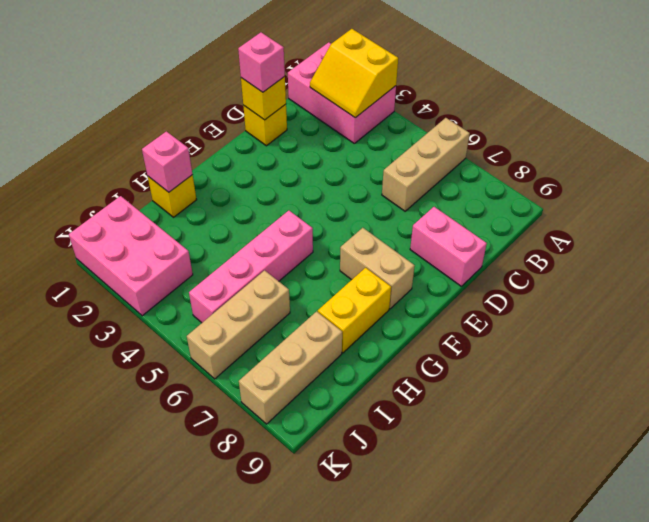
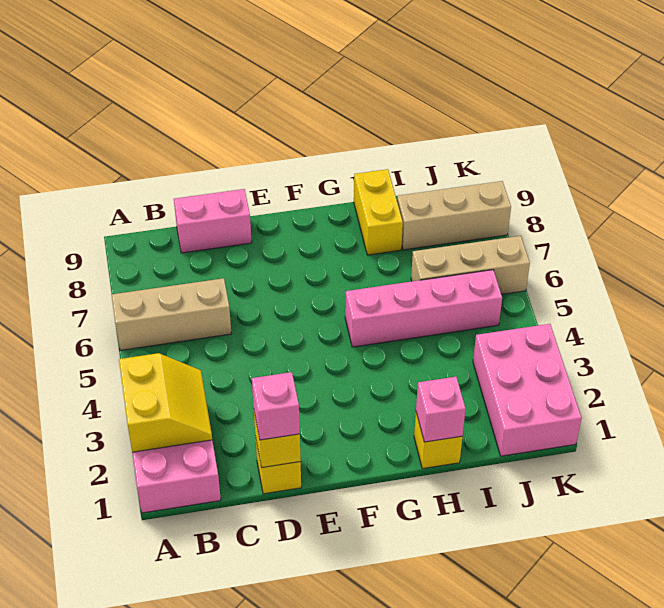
pink brick D8:D9 level 1 -> pink brick C9:D9 level 1
tan brick F7:F8 level 1 -> none
yellow brick G8:H8 level 1 -> yellow brick H8:H9 level 1

